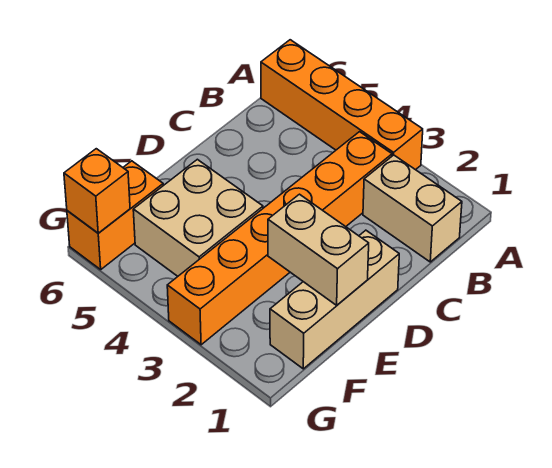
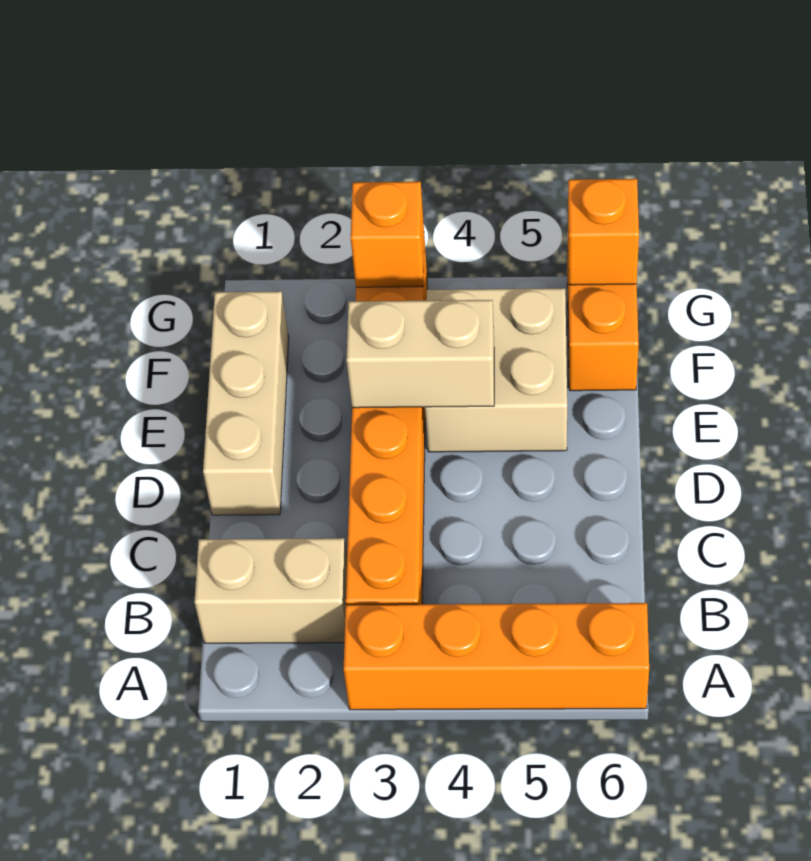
tan brick E1:E2 level 2 -> tan brick E3:E4 level 2
none -> orange brick G3 level 2

